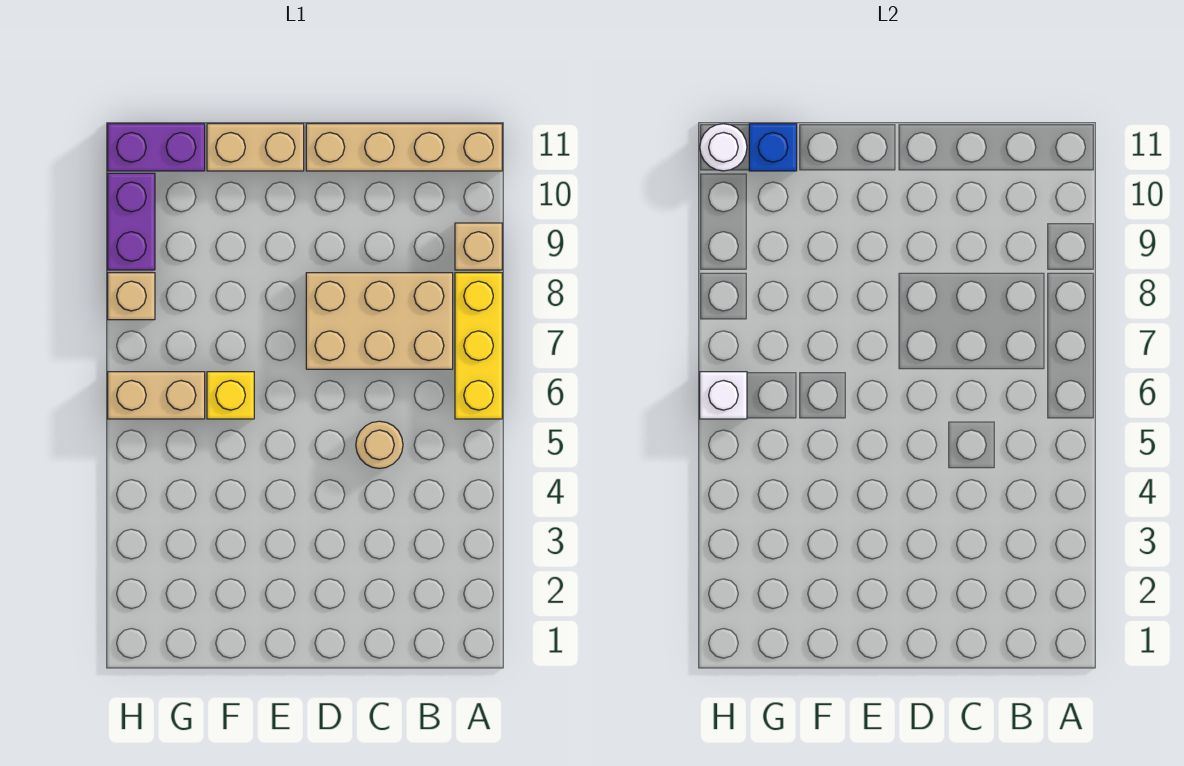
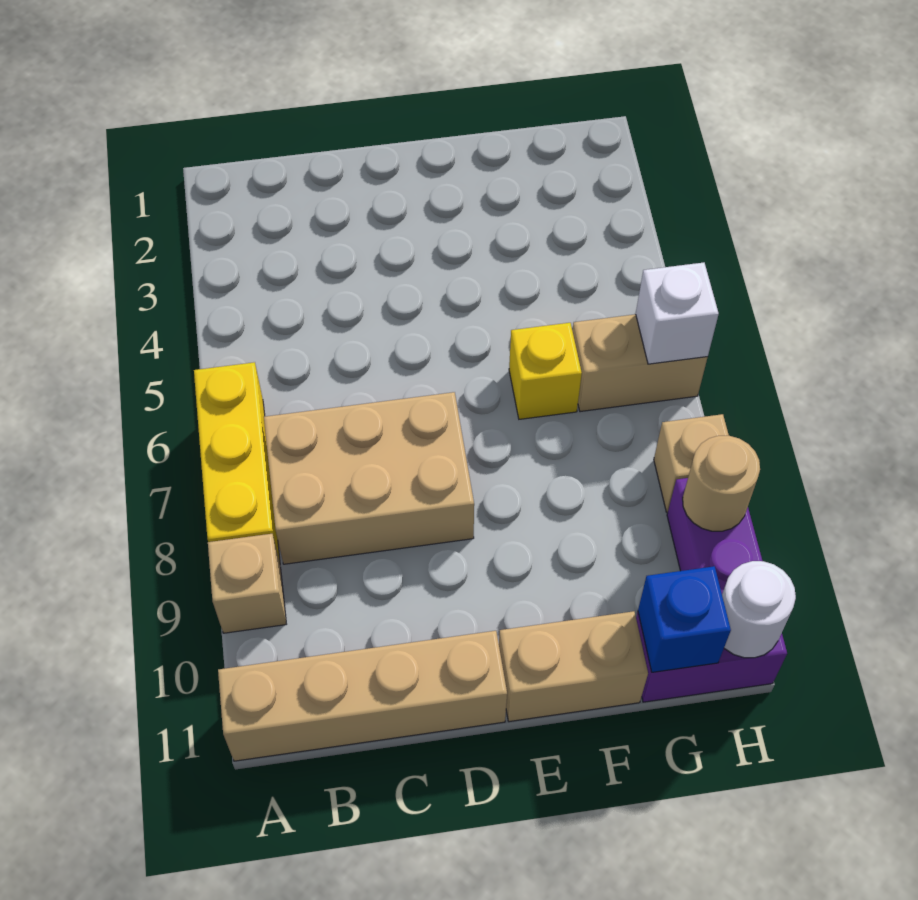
tan round brick C5 level 1 -> tan round brick H9 level 2

